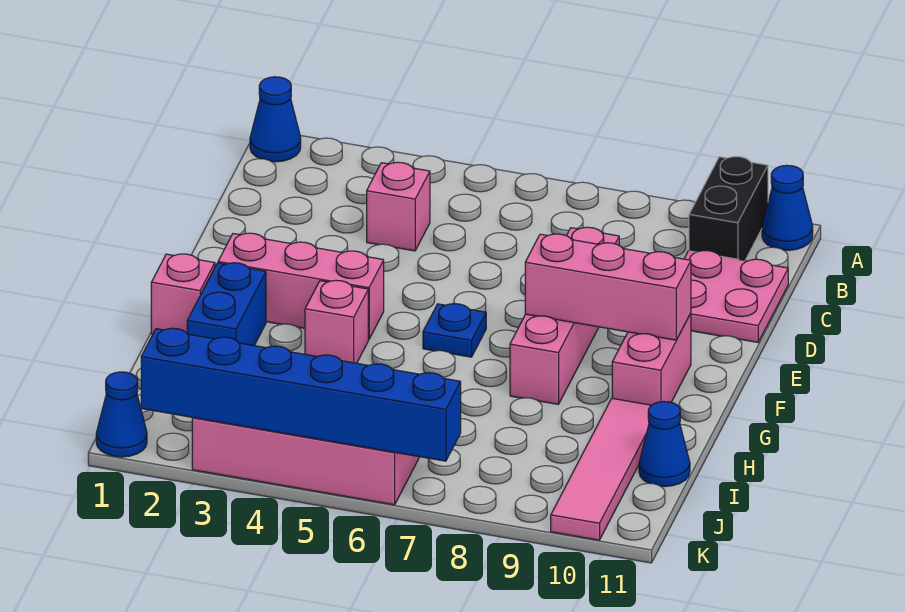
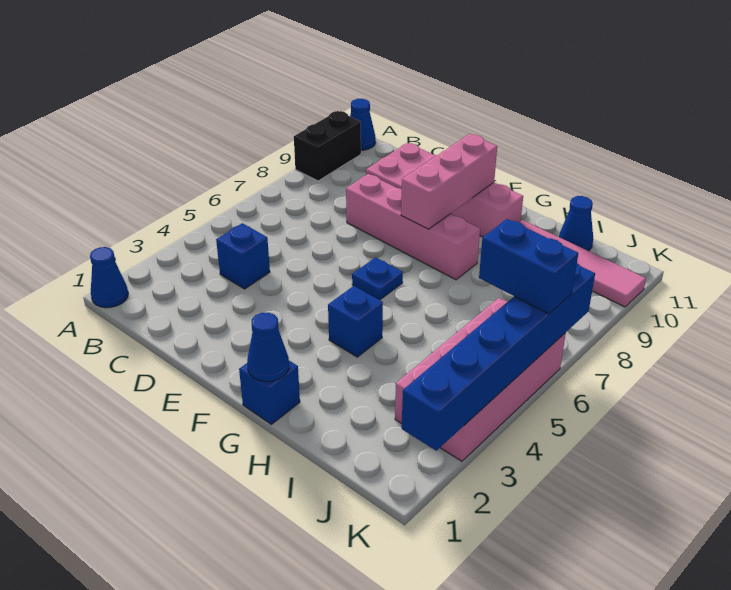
black brick A10:B10 level 1 -> black brick A9:A10 level 1
pink brick C4 level 1 -> blue brick C4 level 1
pink brick F2:F4 level 1 -> none
pink brick G1 level 1 -> blue brick G1 level 1
blue brick G2:H2 level 1 -> blue brick J6:K6 level 3
pink brick G4 level 1 -> blue brick G4 level 1
blue cone K1 level 1 -> blue cone G1 level 2

